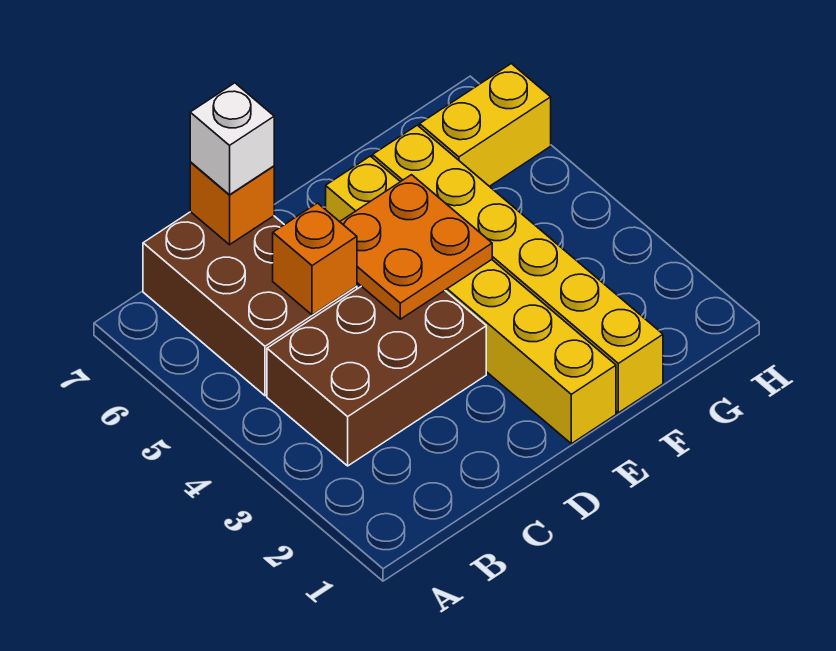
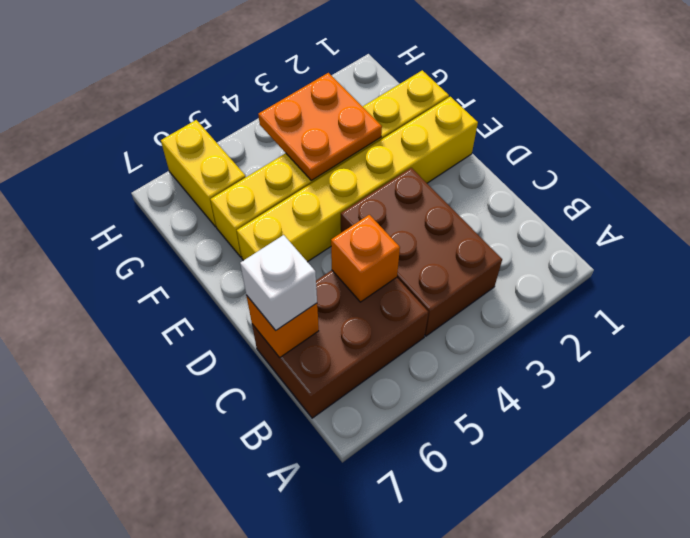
orange plate D4:E5 level 2 -> orange plate F3:G4 level 2

